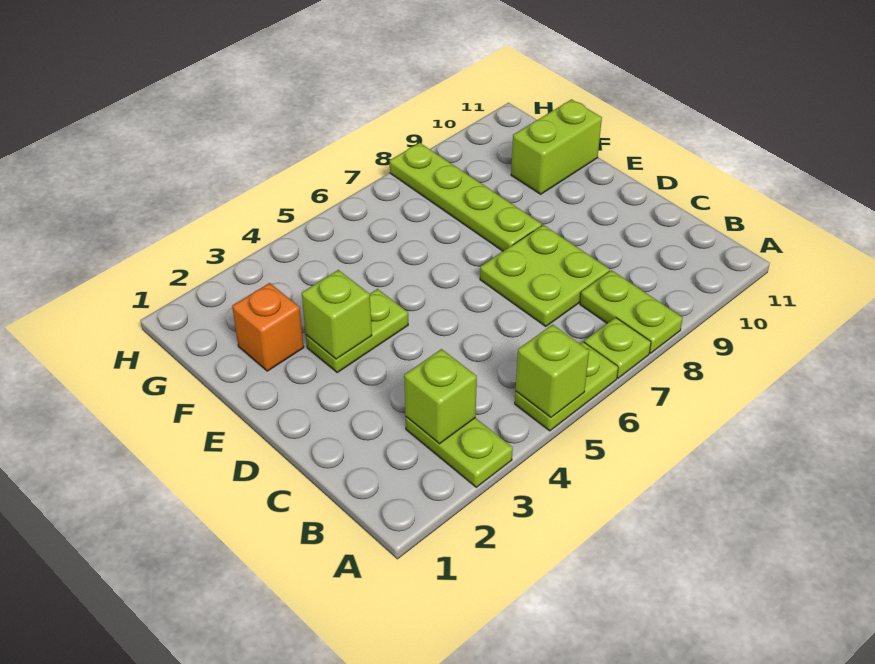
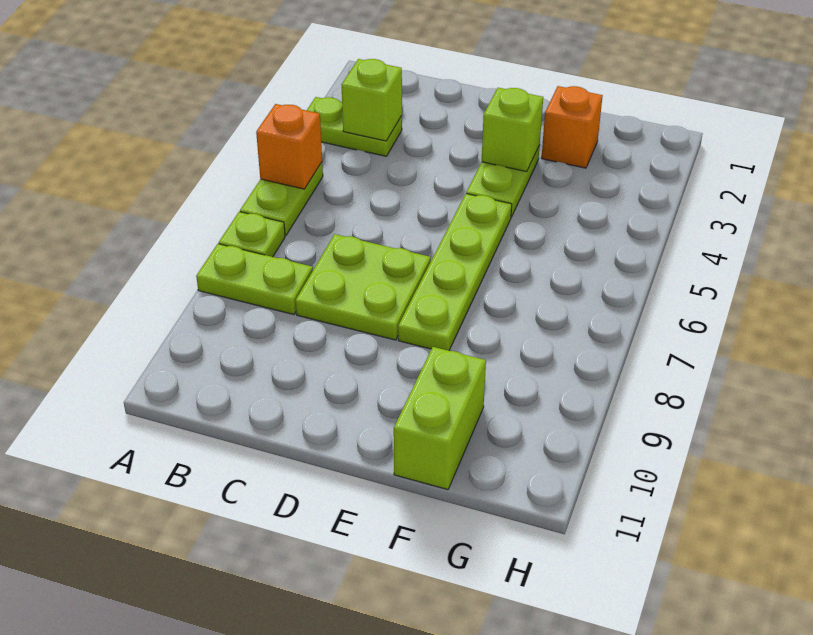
lime brick A5 level 2 -> orange brick A5 level 2
lime plate E8:H8 level 1 -> lime plate E5:E8 level 1

